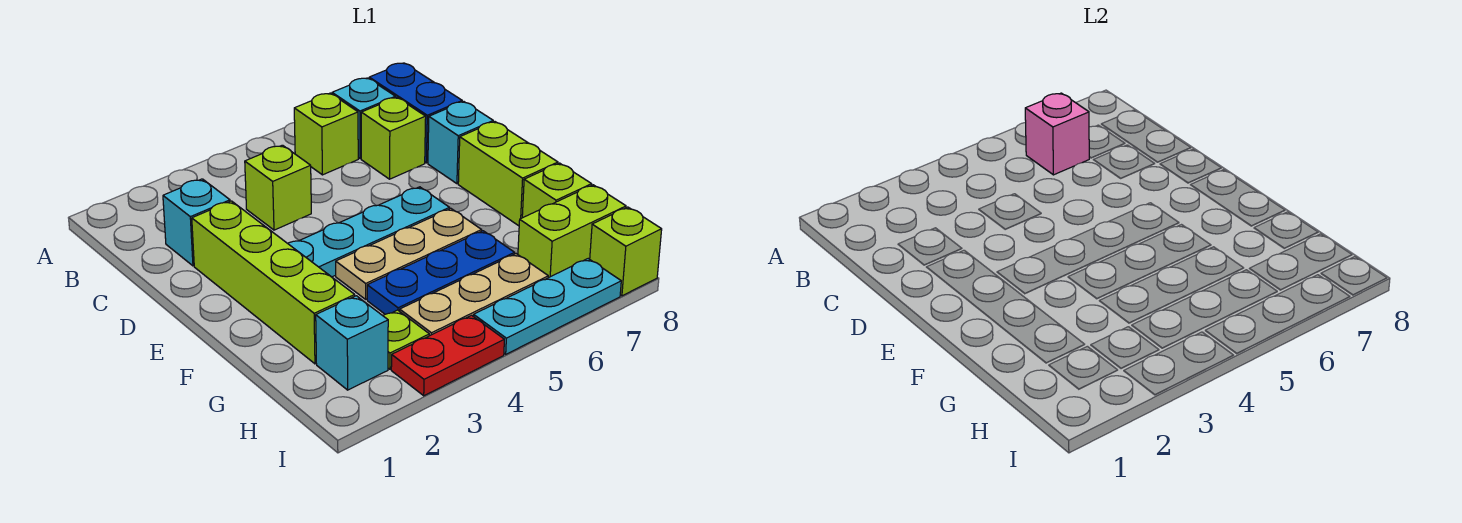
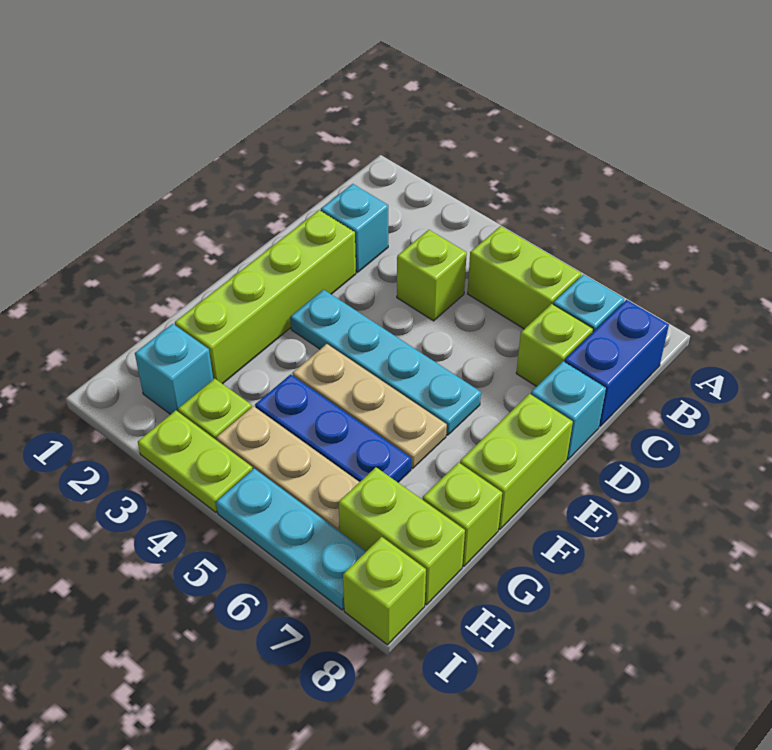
lime brick B6 level 1 -> lime brick B5:B6 level 1
pink brick B6 level 2 -> none
red plate I3:I4 level 1 -> lime plate I3:I4 level 1

